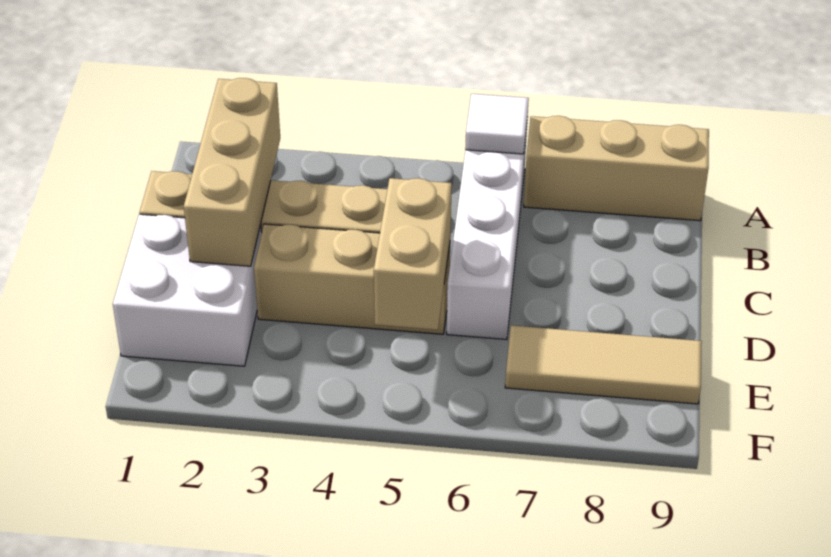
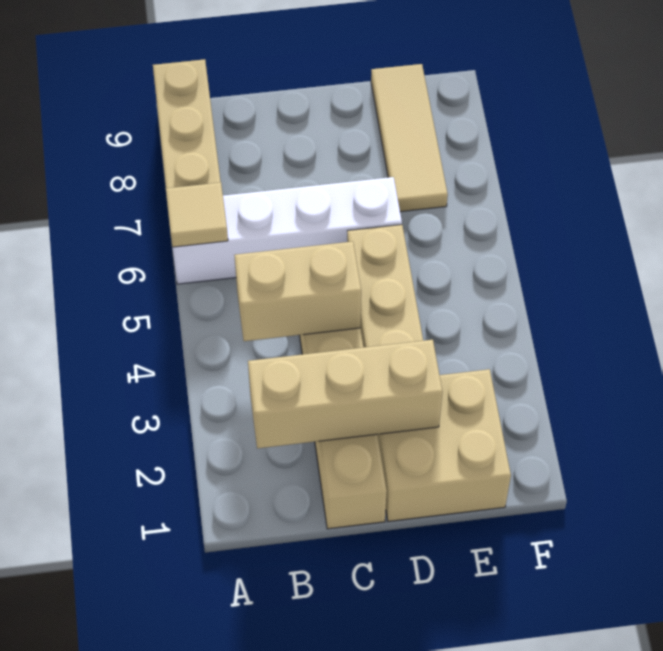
white tile A6 level 2 -> tan tile A6 level 2
white brick D1:E2 level 1 -> tan brick D1:E2 level 1
tan brick D5:E5 level 2 -> tan brick B4:C4 level 2

